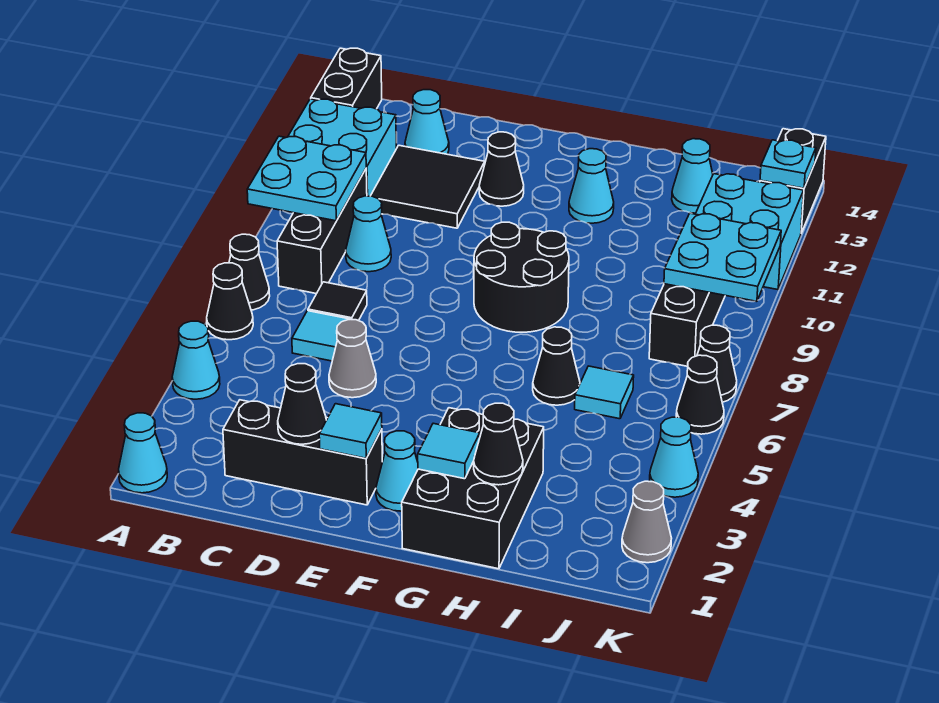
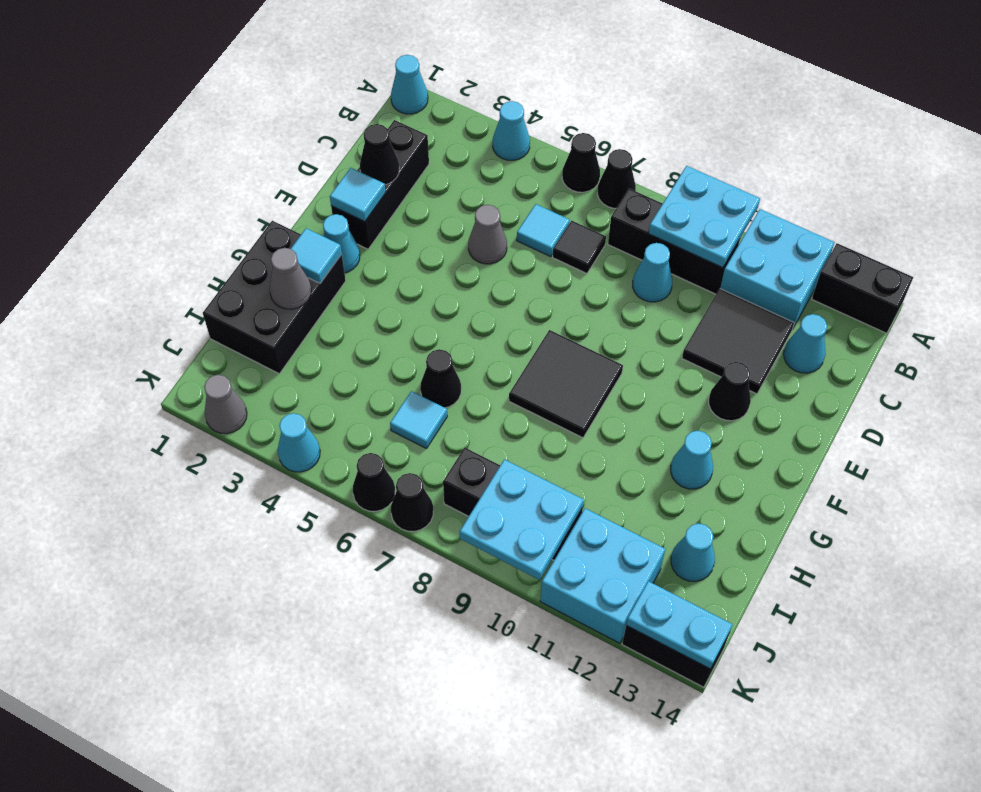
black round brick F8:G9 level 1 -> black tile F8:G9 level 1
black brick G1:H3 level 1 -> black brick G1:I2 level 1
black cone H2 level 2 -> grey cone H2 level 2
cyan plate K13 level 2 -> cyan plate K13:K14 level 2

